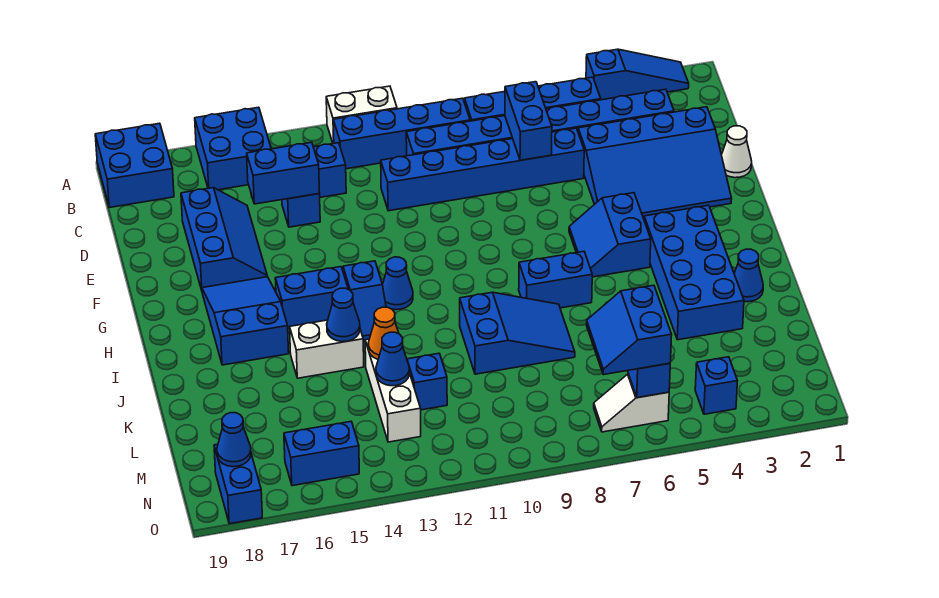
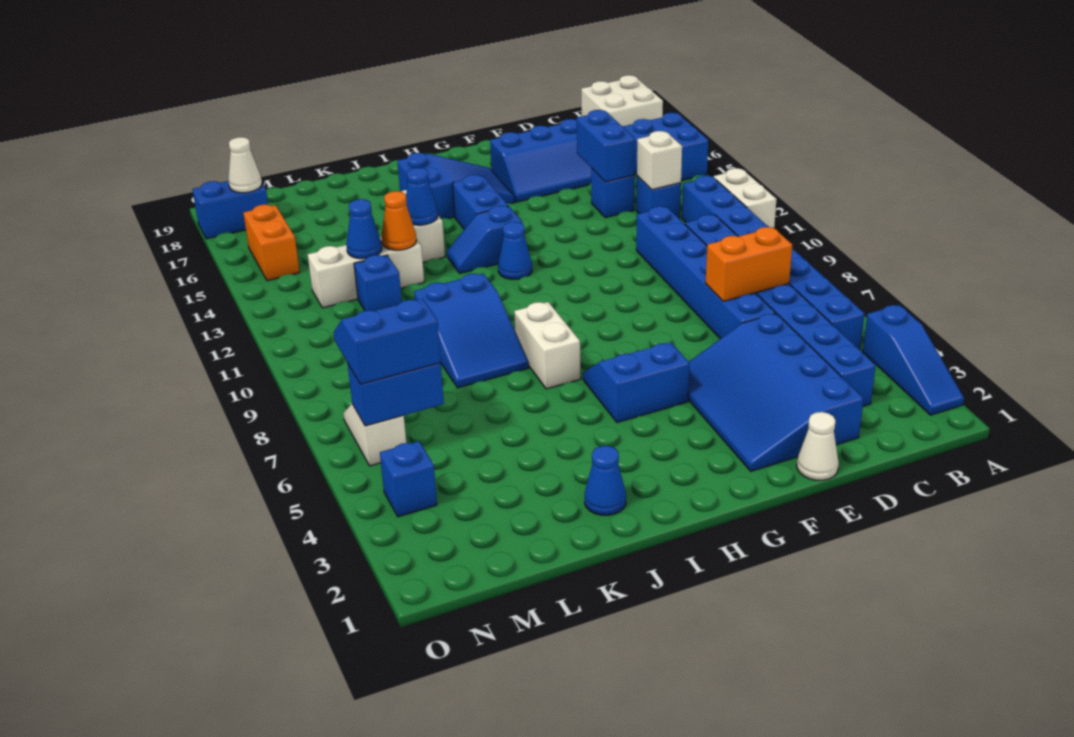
blue brick A18:B19 level 1 -> white brick A18:B19 level 1
blue brick C7:D7 level 2 -> orange brick C7:D7 level 2
none -> white brick C13 level 2
blue brick H3:K4 level 1 -> none
blue brick I7:I8 level 1 -> white brick I7:I8 level 1
blue brick N15:N16 level 1 -> orange brick N15:N16 level 1
blue cone N18 level 2 -> white cone N18 level 2

